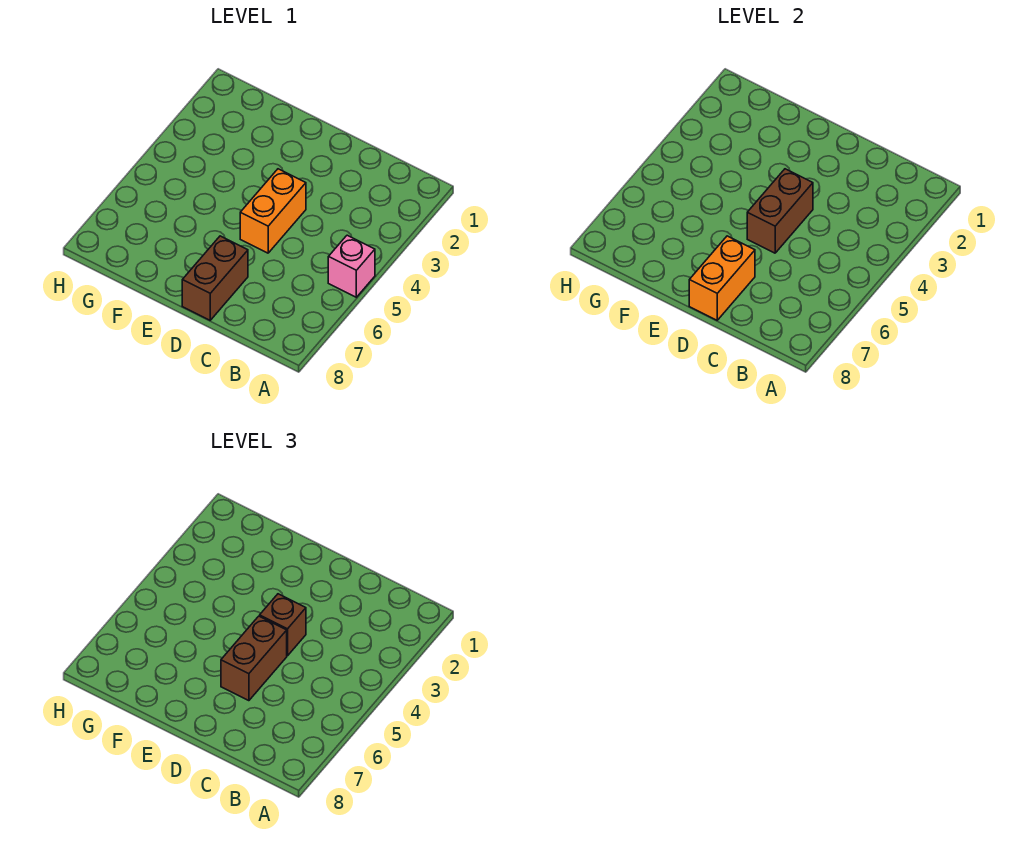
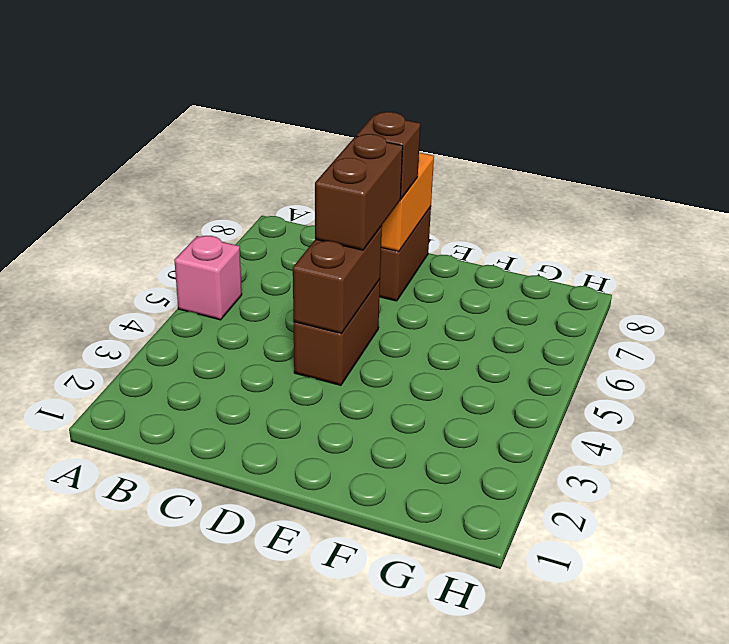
orange brick D4:D5 level 1 -> brown brick D4:D5 level 1
brown brick D4 level 3 -> brown brick D7 level 3

